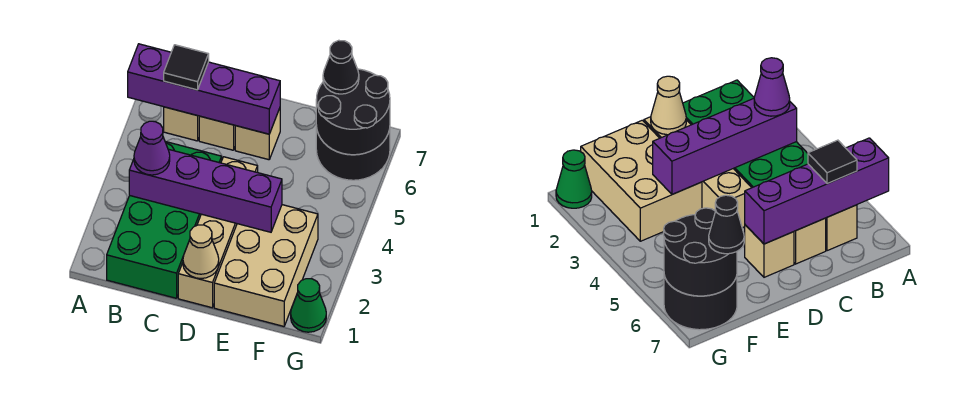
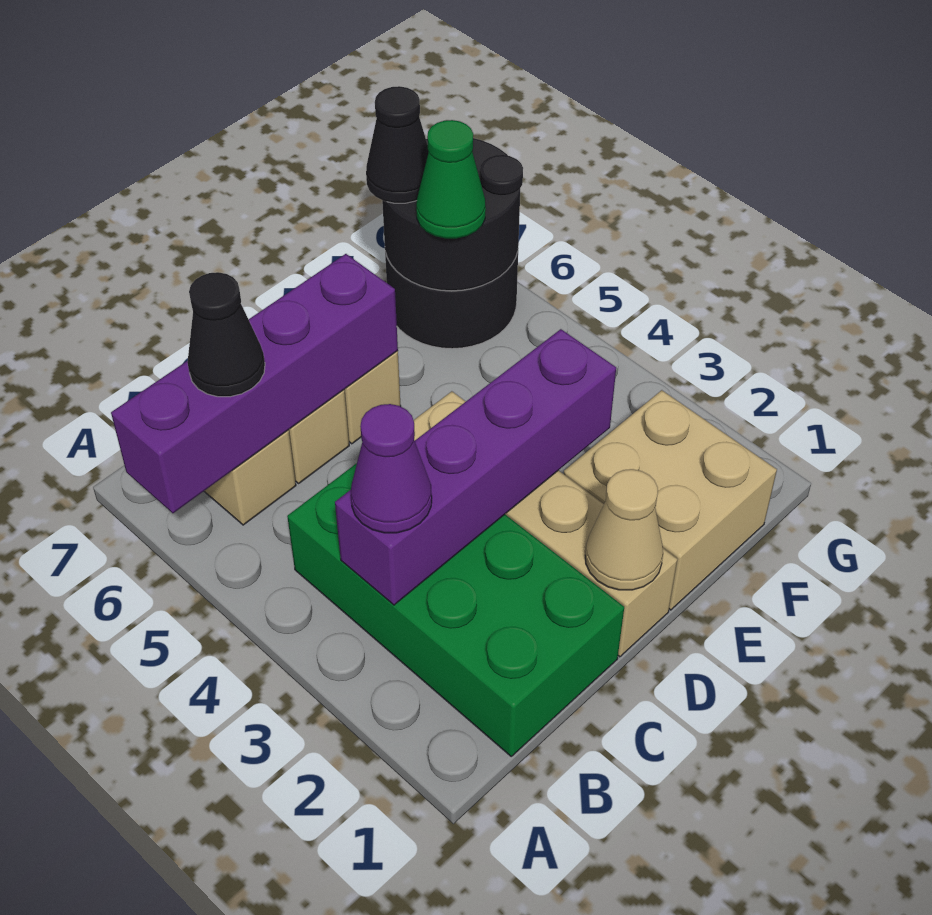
black tile B6 level 3 -> black cone B6 level 3
tan brick E1:F3 level 1 -> tan brick E1:F2 level 1
green cone G1 level 1 -> green cone F6 level 3

